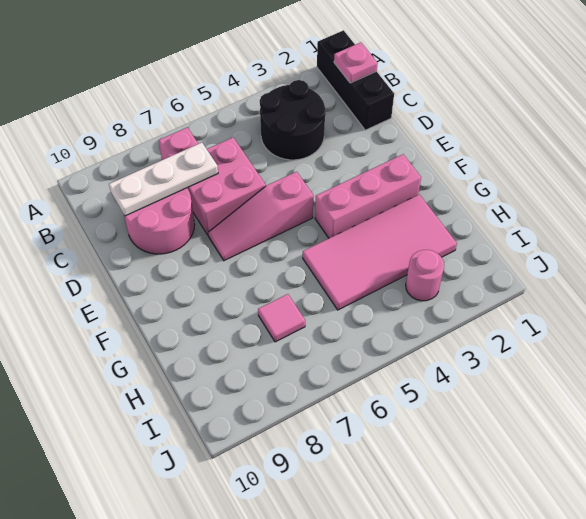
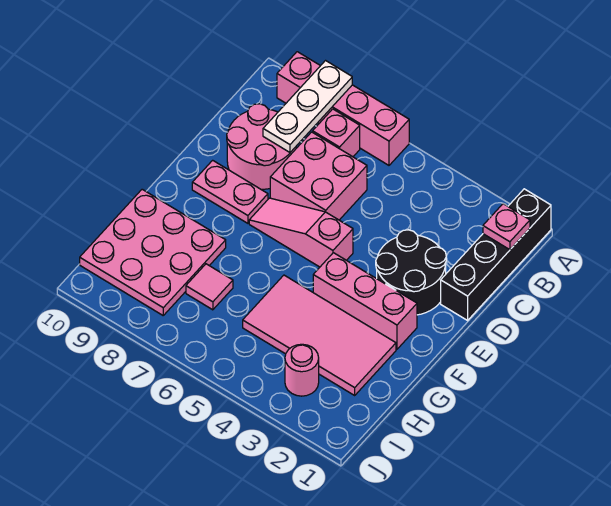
black brick A1:C1 level 1 -> black brick A1:D1 level 1
none -> pink brick A6:A9 level 1
black round brick B3:C4 level 1 -> black round brick D2:E3 level 1
white plate C7:C9 level 2 -> white plate A8:C8 level 2
none -> pink plate E8:E9 level 1
none -> pink plate G8:I10 level 1

